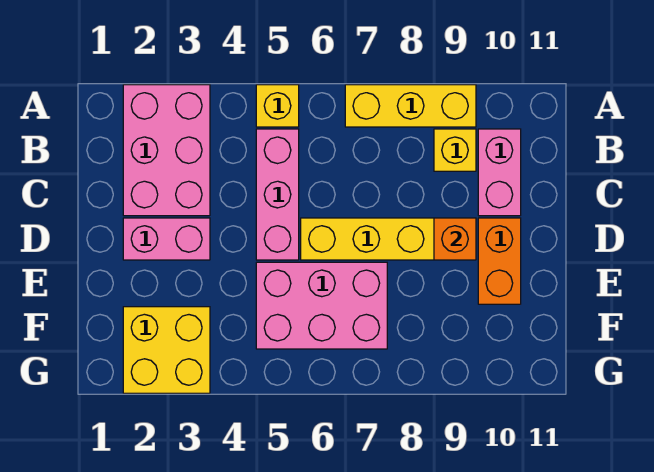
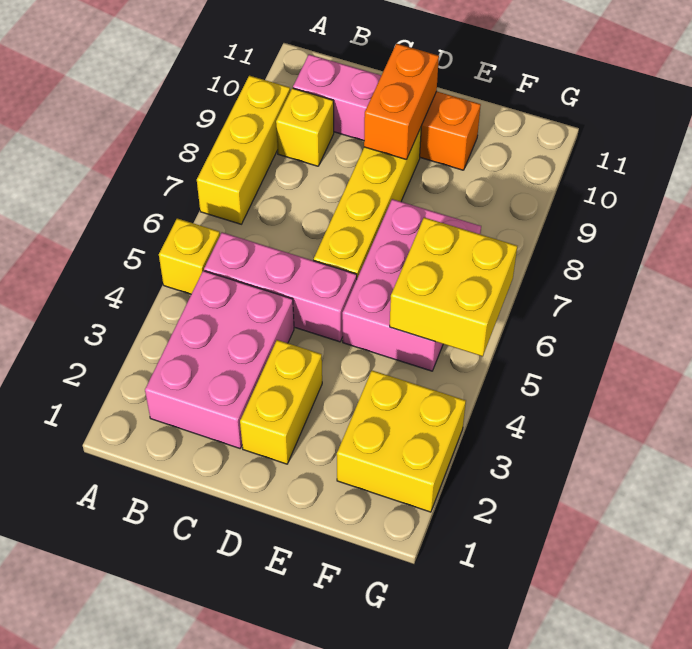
pink brick A2:C3 level 1 -> pink brick B2:C4 level 1
pink brick D2:D3 level 1 -> yellow brick D2:D3 level 1
orange brick D9 level 2 -> orange brick D9:D10 level 2
none -> yellow brick F5:G6 level 2

